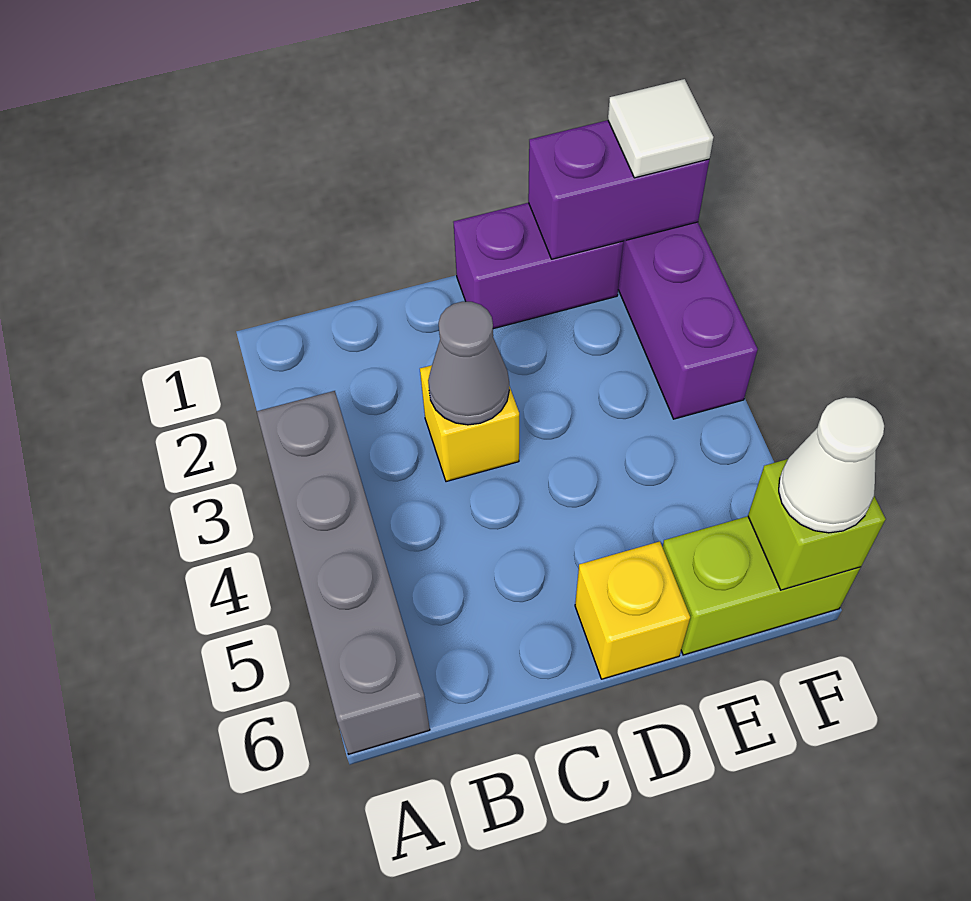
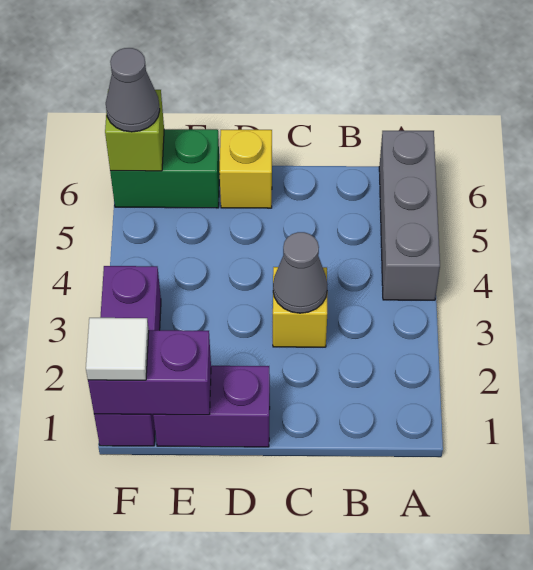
grey brick A3:A6 level 1 -> grey brick A4:A6 level 1
lime brick E6:F6 level 1 -> green brick E6:F6 level 1
white cone F6 level 3 -> grey cone F6 level 3

